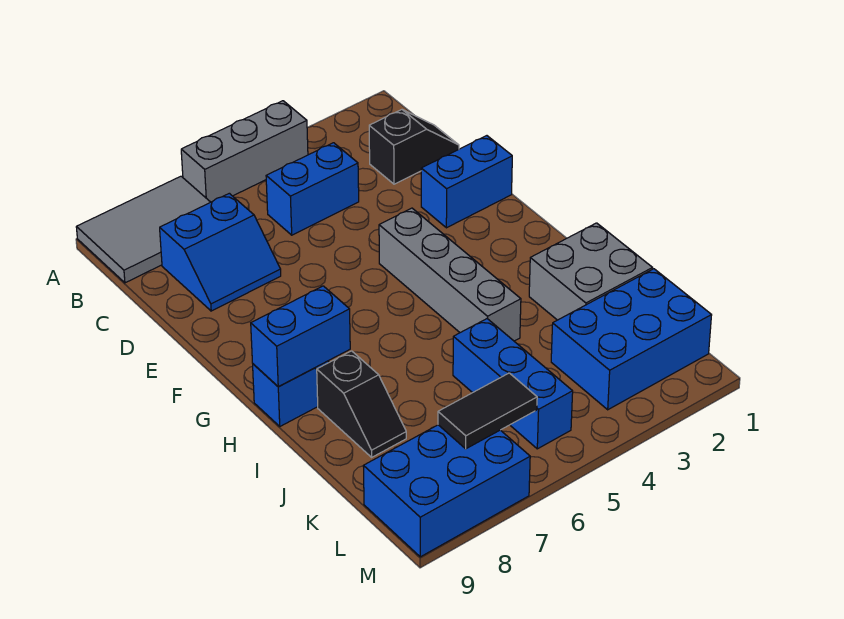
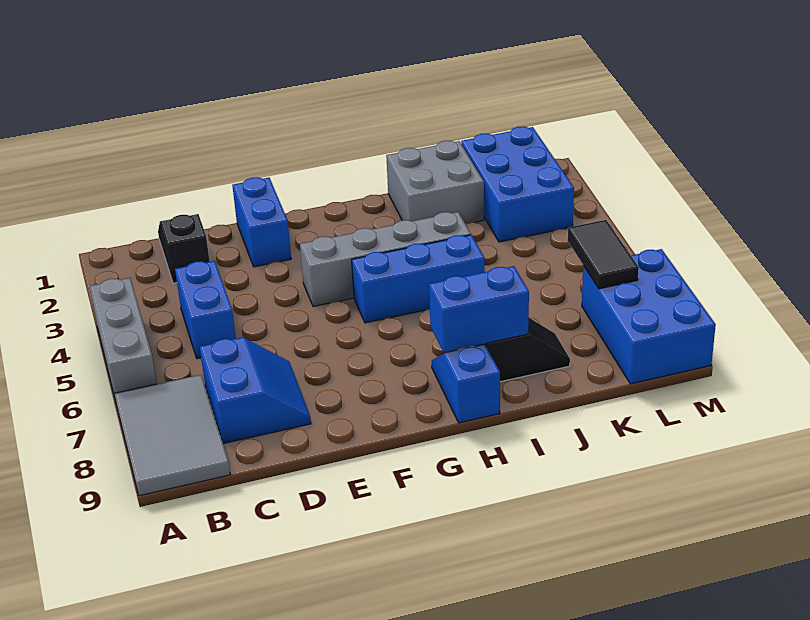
blue brick H8:H9 level 2 -> blue brick H8:I8 level 2
blue brick J5:L5 level 1 -> blue brick G5:I5 level 1

